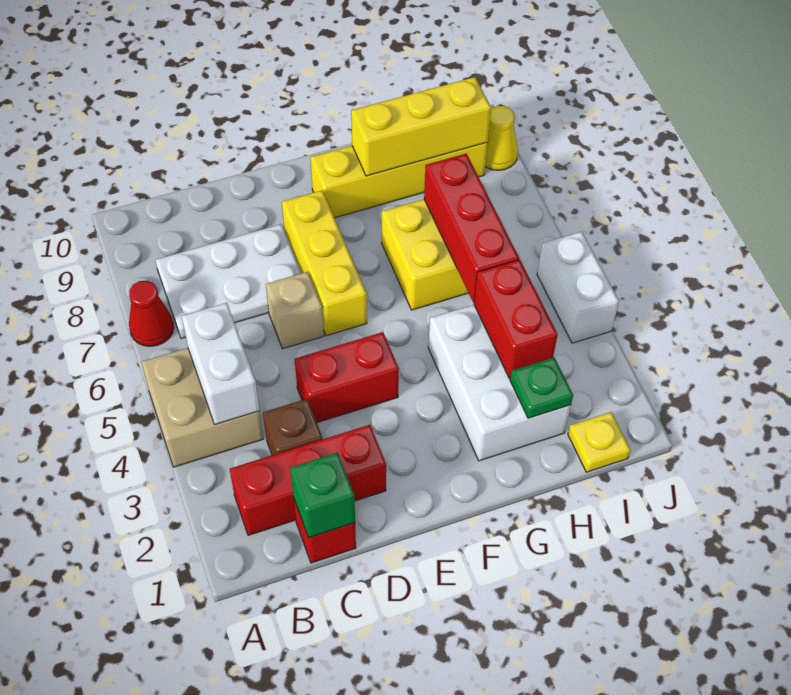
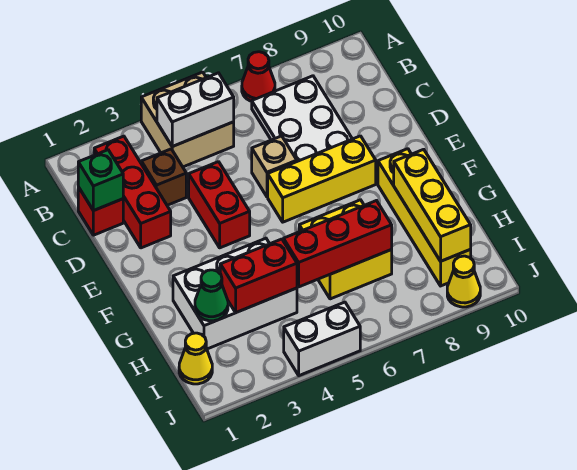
green plate H2 level 2 -> green cone H2 level 2
yellow plate I1 level 1 -> yellow cone I1 level 1

